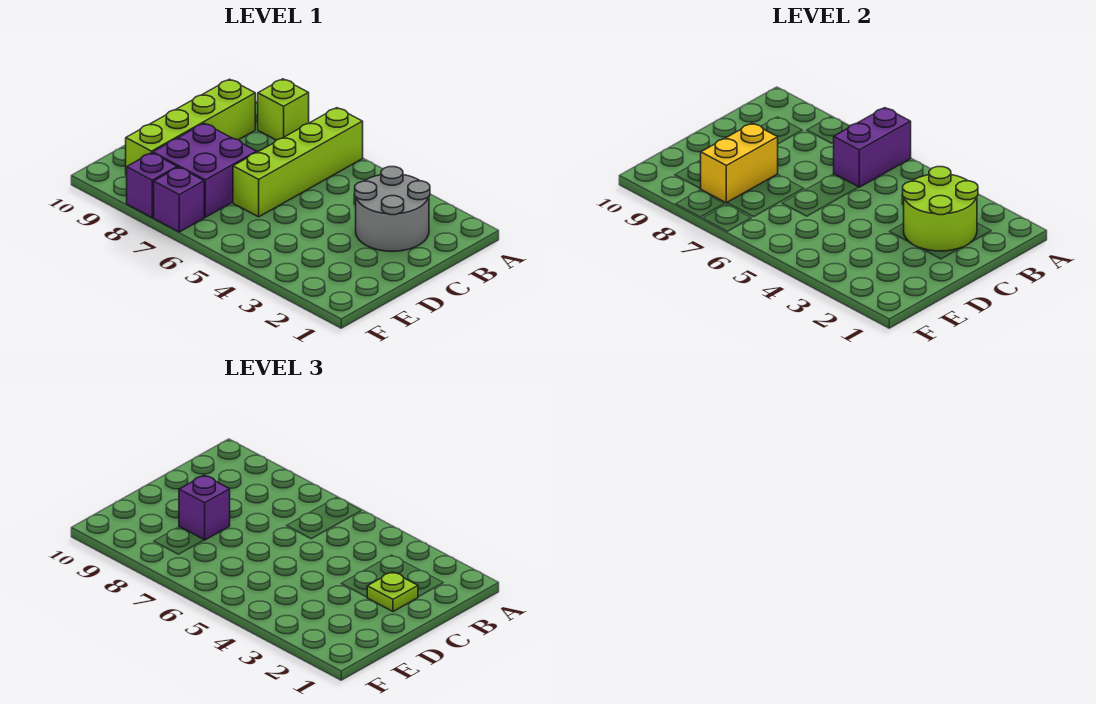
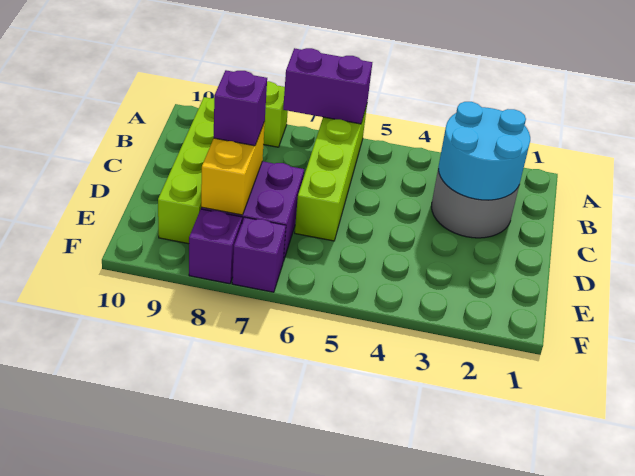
purple brick A6:B6 level 2 -> purple brick A6:A7 level 2
lime round brick B2:C3 level 2 -> cyan round brick B2:C3 level 2
lime plate C2 level 3 -> none

